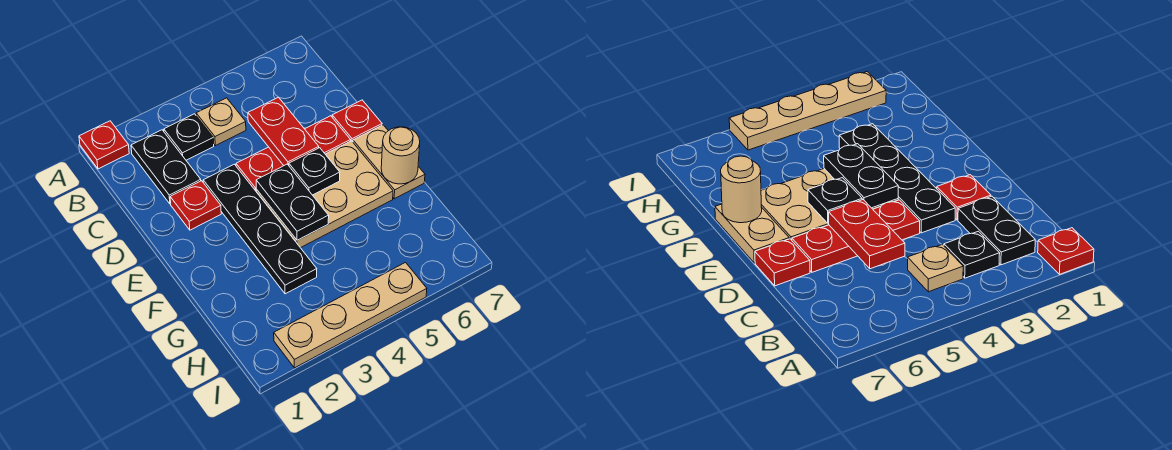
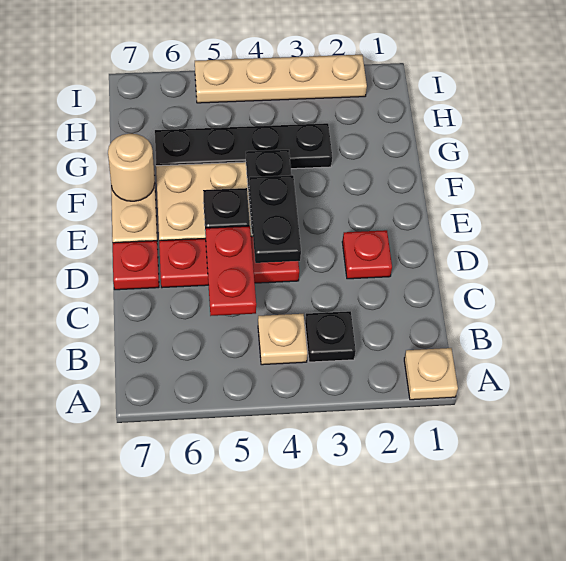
red plate A1 level 1 -> tan plate A1 level 1
black plate B2:C2 level 1 -> black plate D4:E4 level 3
black plate D3:G3 level 1 -> black plate G3:G6 level 1

